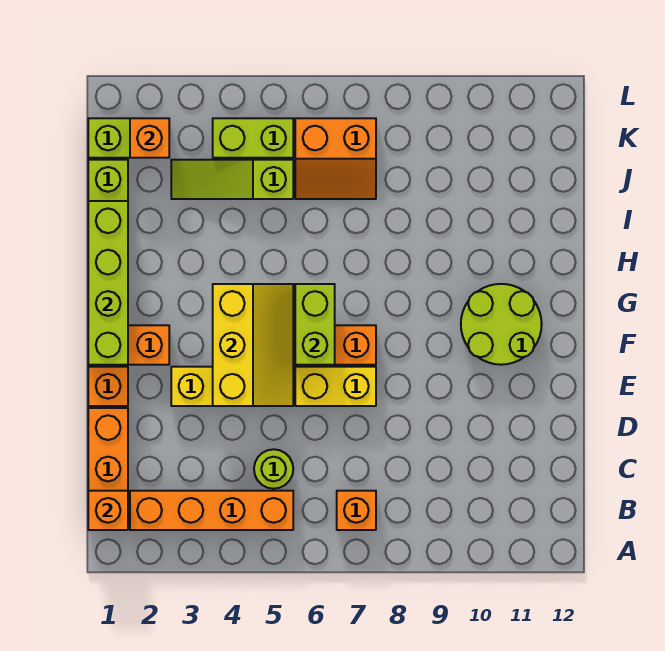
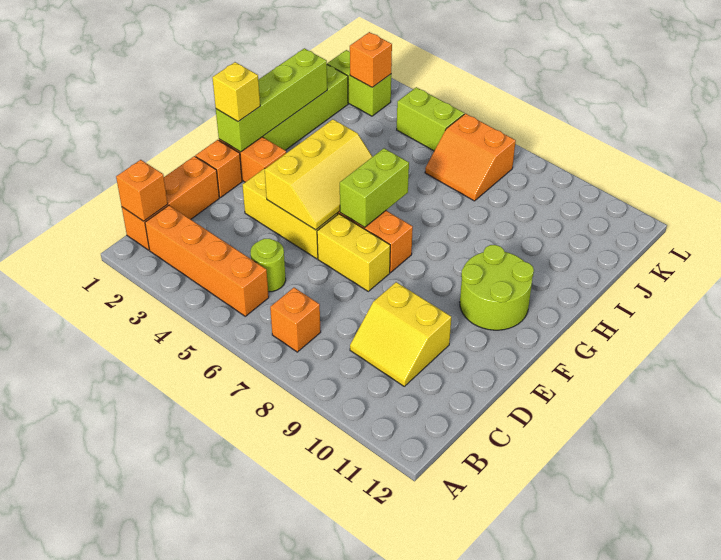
none -> yellow slope C9:D10 level 1 top D
none -> yellow brick F1 level 3
lime slope J3:J5 level 1 top 5 -> none

